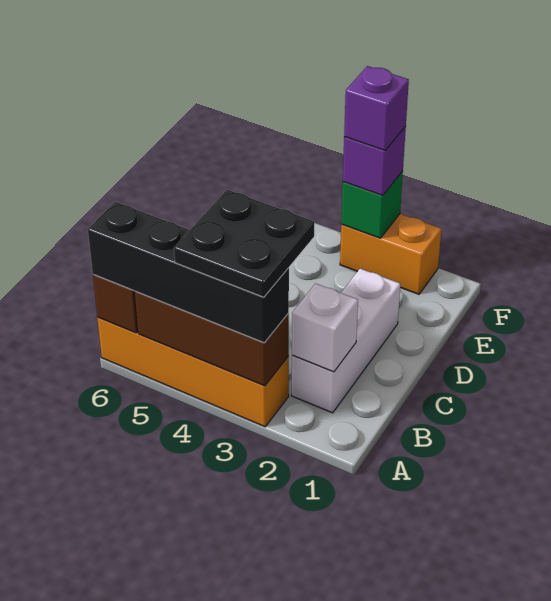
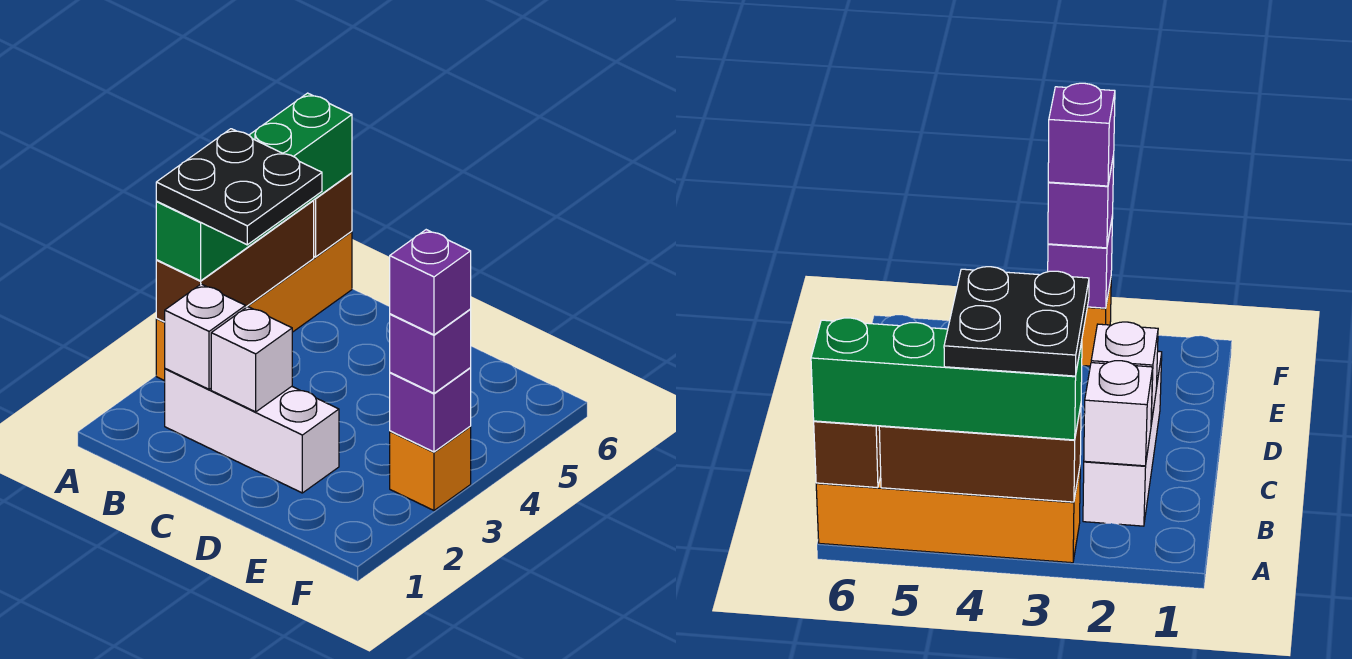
black brick A3:A6 level 3 -> green brick A3:A6 level 3
none -> white brick C2 level 2
orange brick F2:F3 level 1 -> orange brick F3 level 1
green brick F3 level 2 -> purple brick F3 level 2

